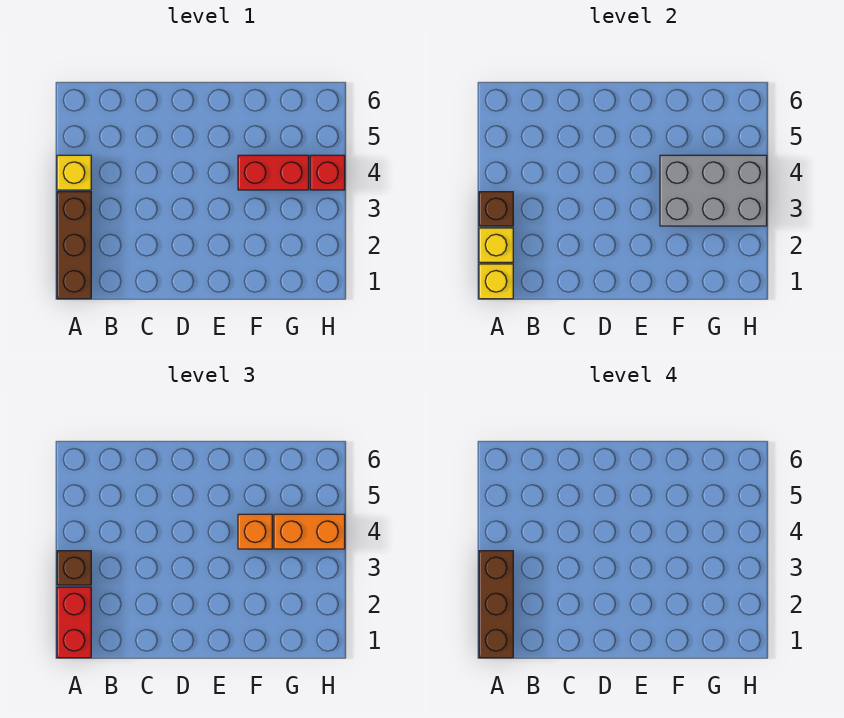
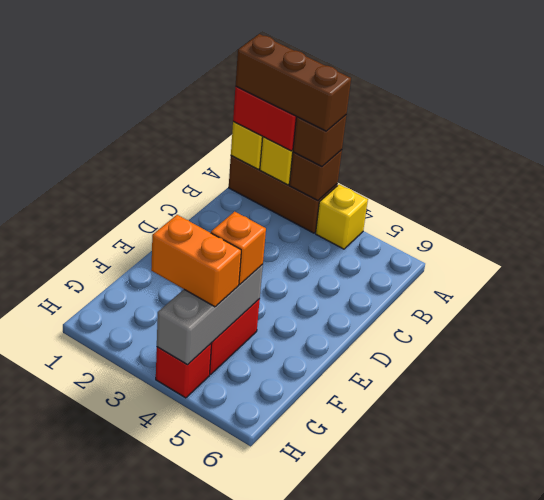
grey brick F3:H4 level 2 -> grey brick F4:H4 level 2
orange brick G4:H4 level 3 -> orange brick G3:G4 level 3

